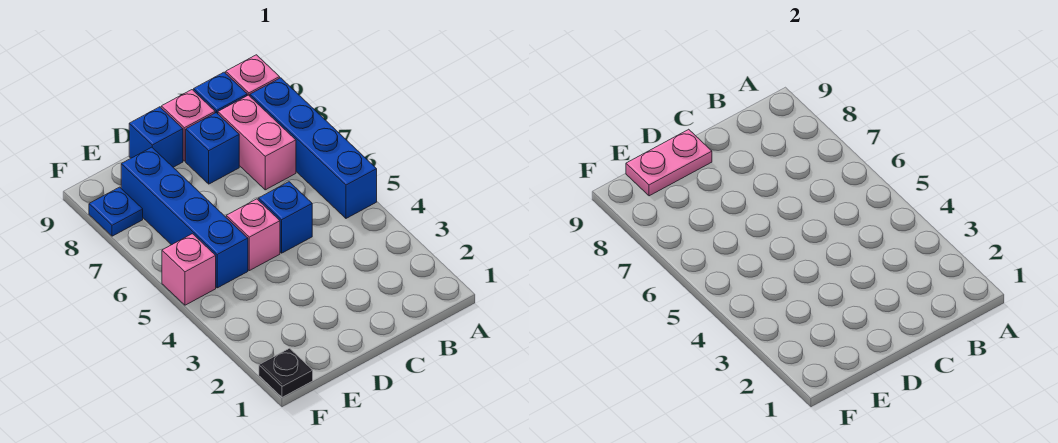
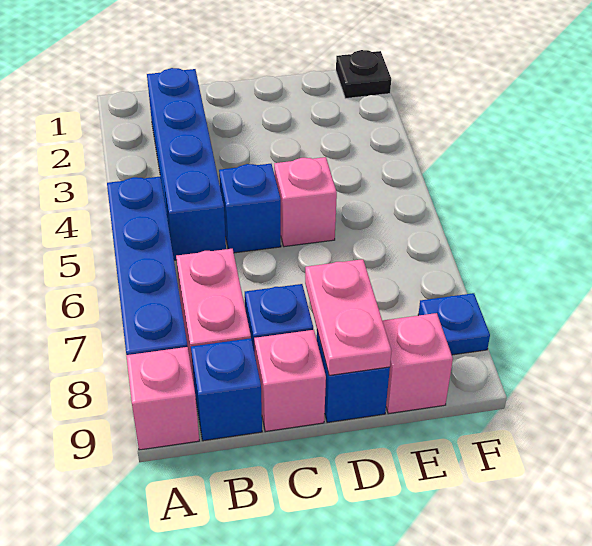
pink plate D9:E9 level 2 -> pink plate D8:D9 level 2
blue brick E5:E8 level 1 -> blue brick B2:B5 level 1
pink brick F5 level 1 -> pink brick E9 level 1

